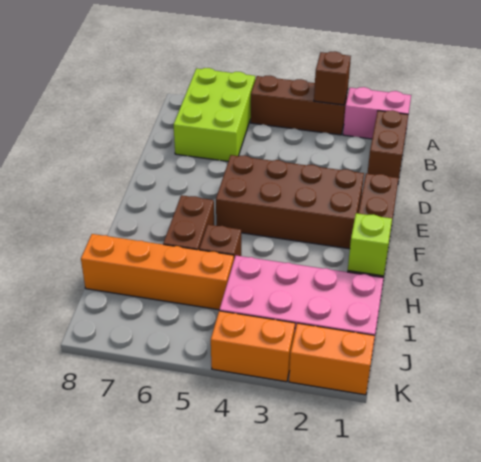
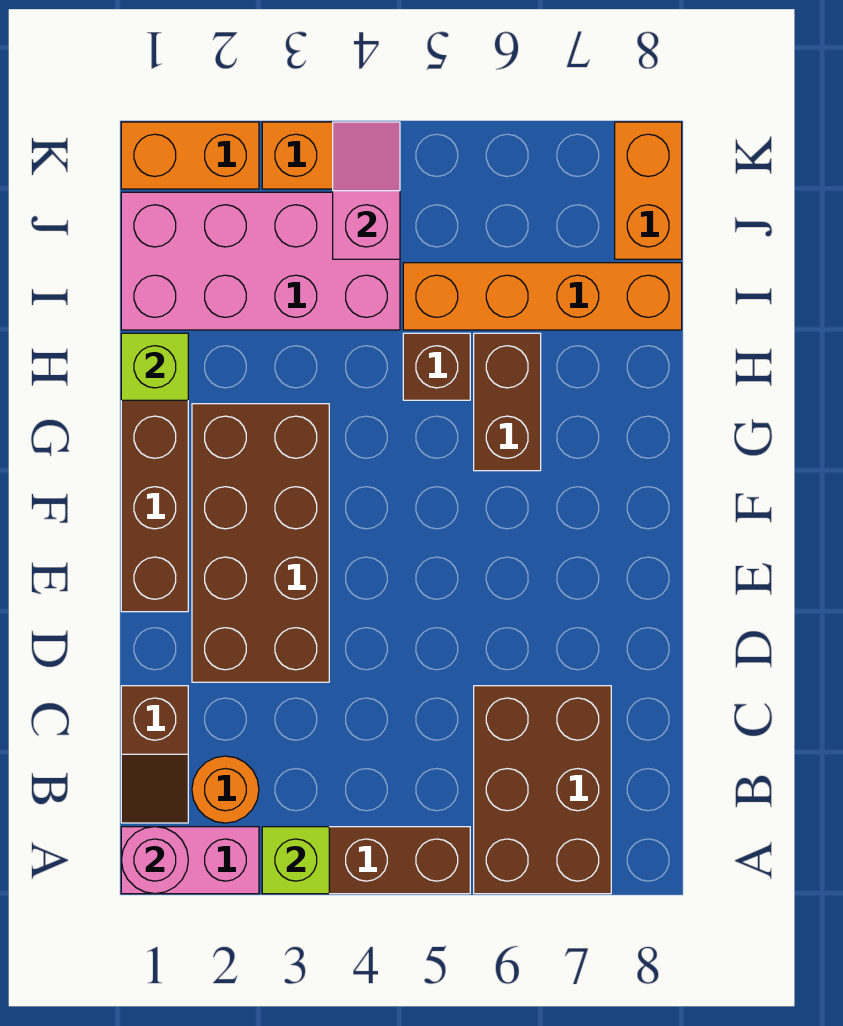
none -> pink round brick A1 level 2
brown brick A3 level 2 -> lime brick A3 level 2
lime brick A6:C7 level 1 -> brown brick A6:C7 level 1
brown brick B1:C1 level 1 -> brown slope B1:C1 level 1 top C
none -> orange round brick B2 level 1
brown brick E2:F5 level 1 -> brown brick D2:G3 level 1
none -> pink slope J4:K4 level 2 top J
none -> orange brick J8:K8 level 1

